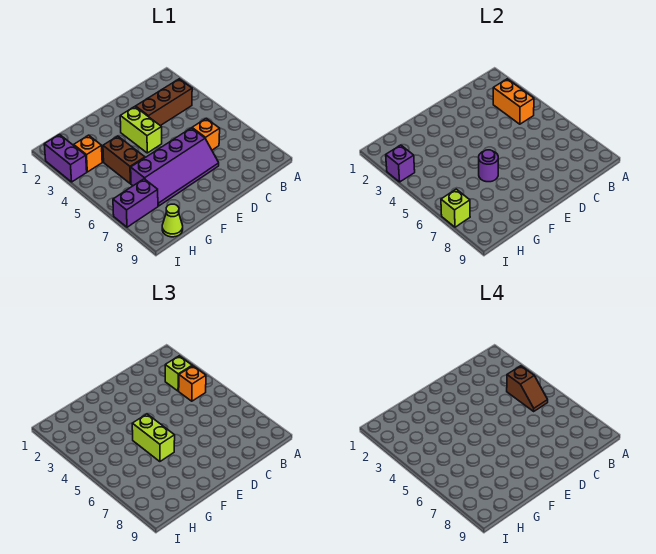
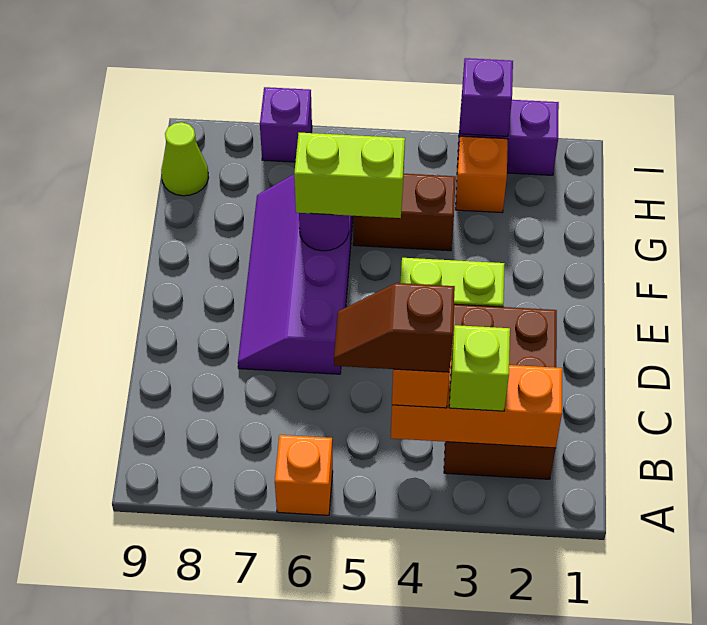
brown brick B3:D3 level 1 -> brown brick B2:D3 level 1
orange brick B3:B4 level 2 -> orange brick B2:B4 level 2
orange brick C6 level 1 -> orange brick A6 level 1
purple brick H7:I7 level 1 -> purple brick I7 level 1
lime brick I7 level 2 -> none

